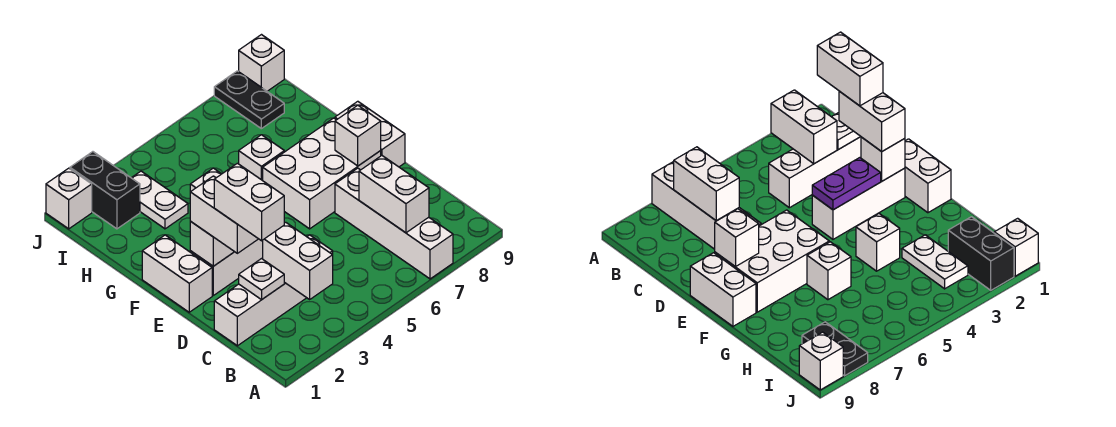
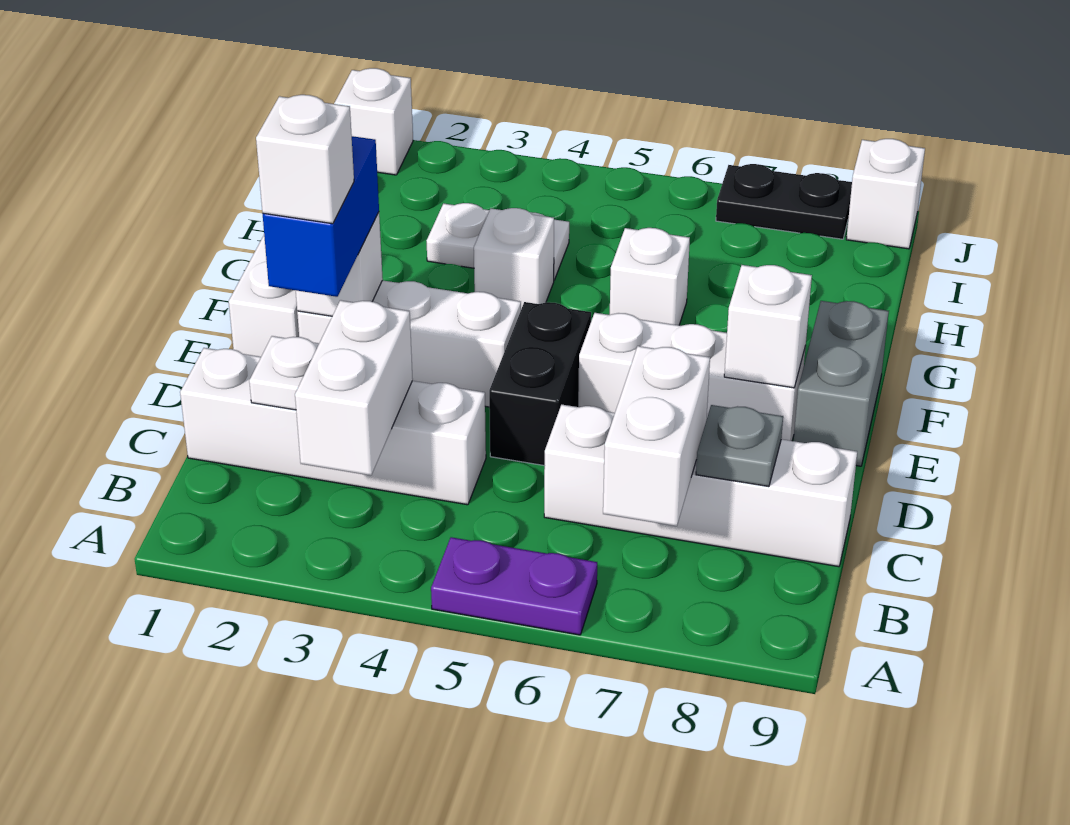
white brick A7:D7 level 1 -> white brick C6:C9 level 1
white brick C2:D2 level 4 -> white brick D2 level 4
none -> grey plate C8 level 2
white brick D2:E2 level 3 -> blue brick D2:E2 level 3
purple plate E3:E4 level 2 -> purple plate A5:A6 level 1
white brick E6:F8 level 1 -> white brick E6:E8 level 1
white brick E9:F9 level 1 -> grey brick E9:F9 level 1
white plate H3:I3 level 1 -> white plate H3:H4 level 1
black brick I2:J2 level 1 -> black brick D5:E5 level 1
black plate I8:J8 level 1 -> black plate J7:J8 level 1

